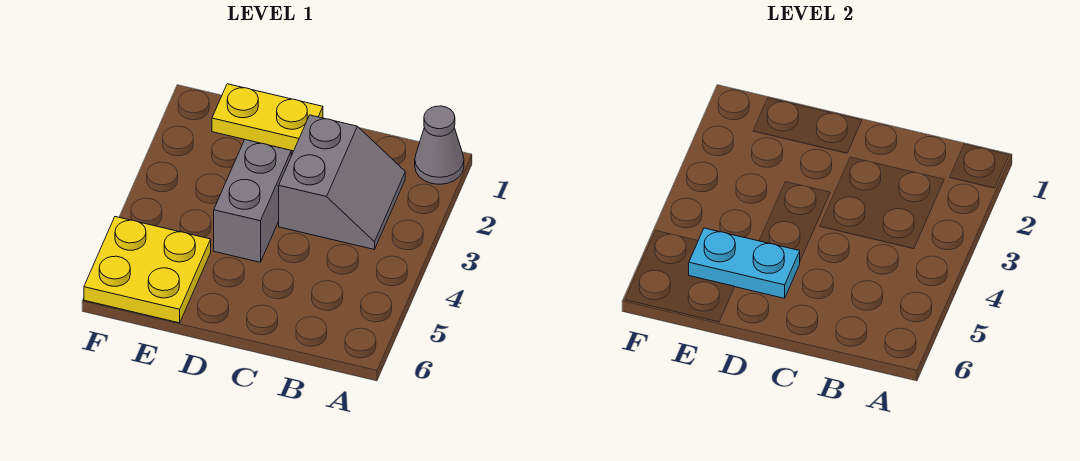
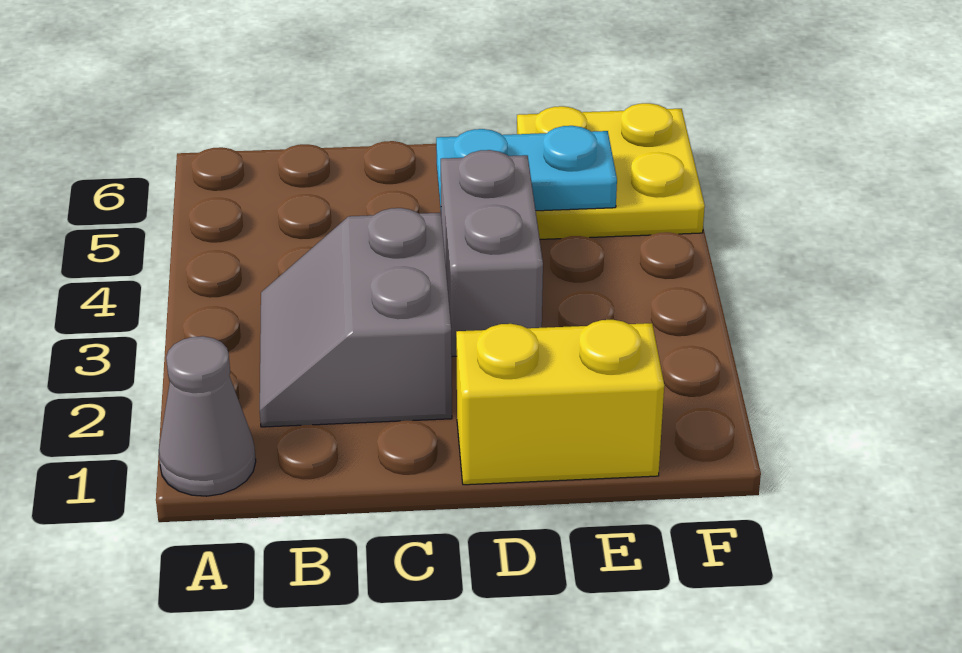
yellow plate D1:E1 level 1 -> yellow brick D1:E1 level 1

